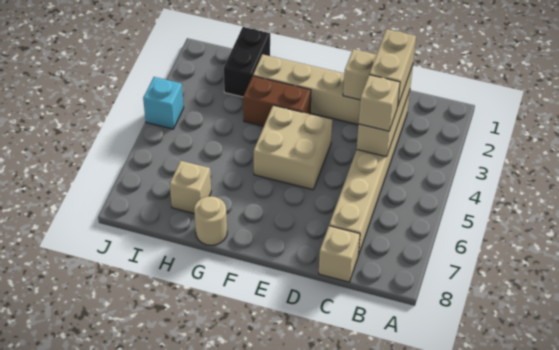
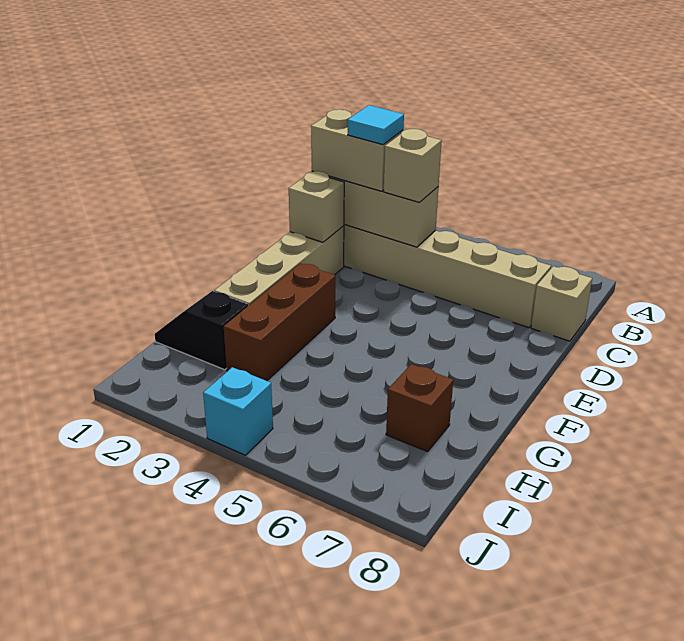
none -> cyan tile C3 level 4
tan brick E4:F5 level 1 -> none
brown brick F3:G3 level 1 -> brown brick F3:H3 level 1
tan round brick G8 level 1 -> none
black brick H1:H2 level 1 -> black slope H1:H2 level 1 top 2
tan brick H7 level 1 -> brown brick H7 level 1

